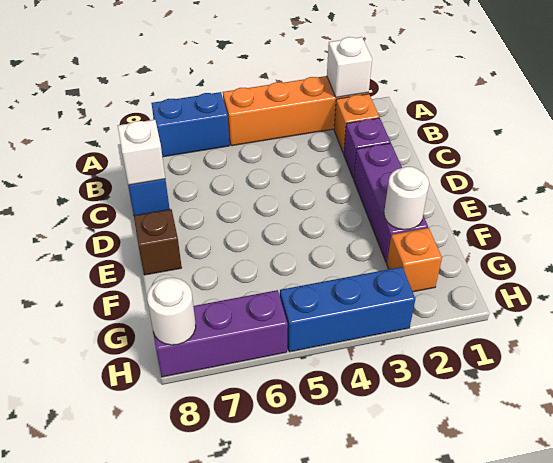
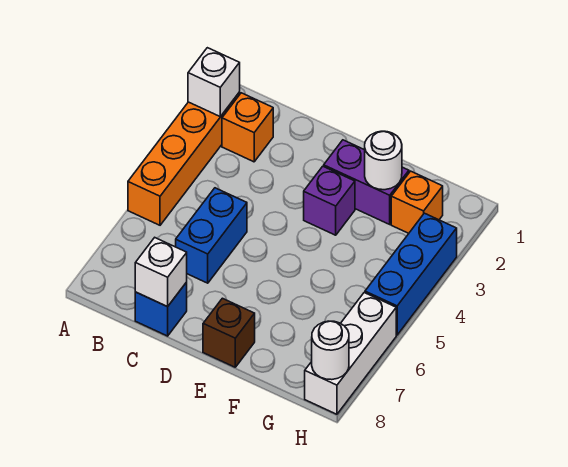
blue brick A6:A7 level 1 -> blue brick C5:C6 level 1
purple brick C2 level 1 -> purple brick E3 level 1
purple brick D2:F2 level 1 -> purple brick E2:F2 level 1
purple brick H6:H8 level 1 -> white brick H6:H8 level 1

